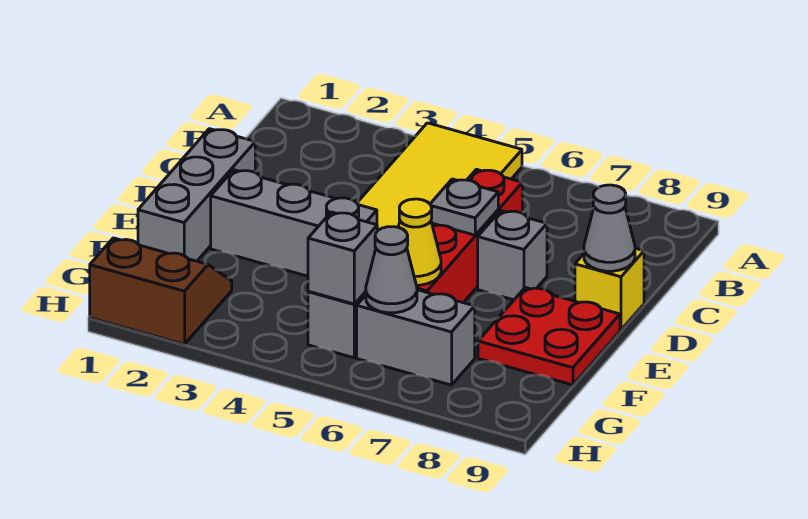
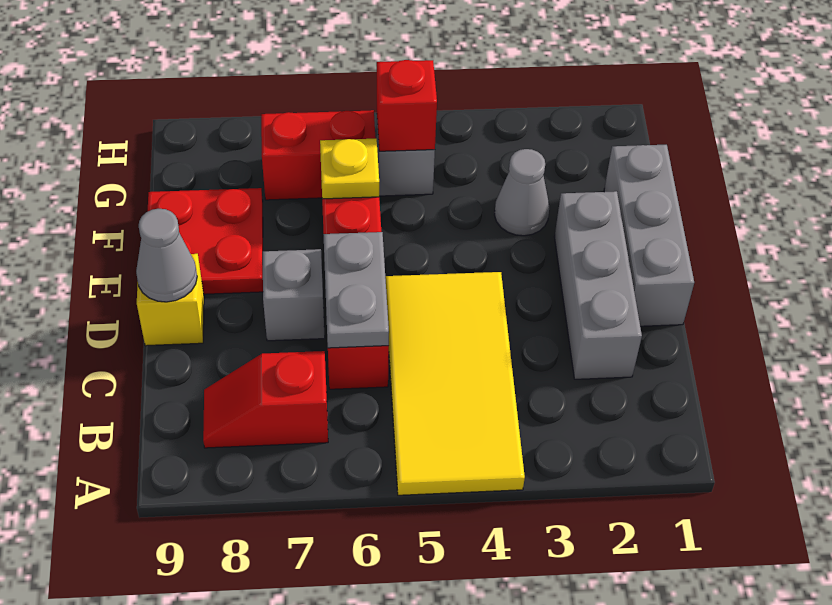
none -> red slope B7:B8 level 1 top 7
grey plate D6 level 2 -> grey plate C6:D6 level 2
grey brick E2:E4 level 1 -> grey brick C2:E2 level 1
yellow cone F6 level 2 -> yellow plate F6 level 2
brown slope G1:H2 level 1 top H -> none
grey brick G5 level 2 -> red brick G5 level 2
grey brick G6:G7 level 1 -> red brick G6:G7 level 1
grey cone G6 level 2 -> grey cone F3 level 1

